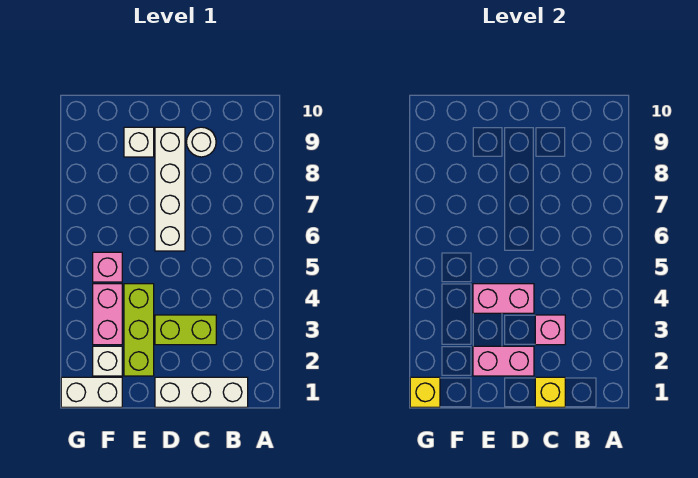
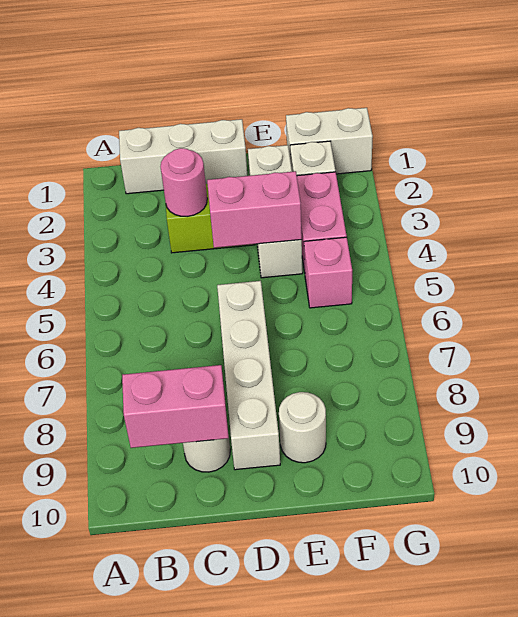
yellow brick C1 level 2 -> none
pink brick C3 level 2 -> pink round brick C3 level 2
pink brick D2:E2 level 2 -> pink brick B9:C9 level 2
lime brick E2:E4 level 1 -> white brick E2:E4 level 1
white brick E9 level 1 -> white round brick E9 level 1
yellow brick G1 level 2 -> none

